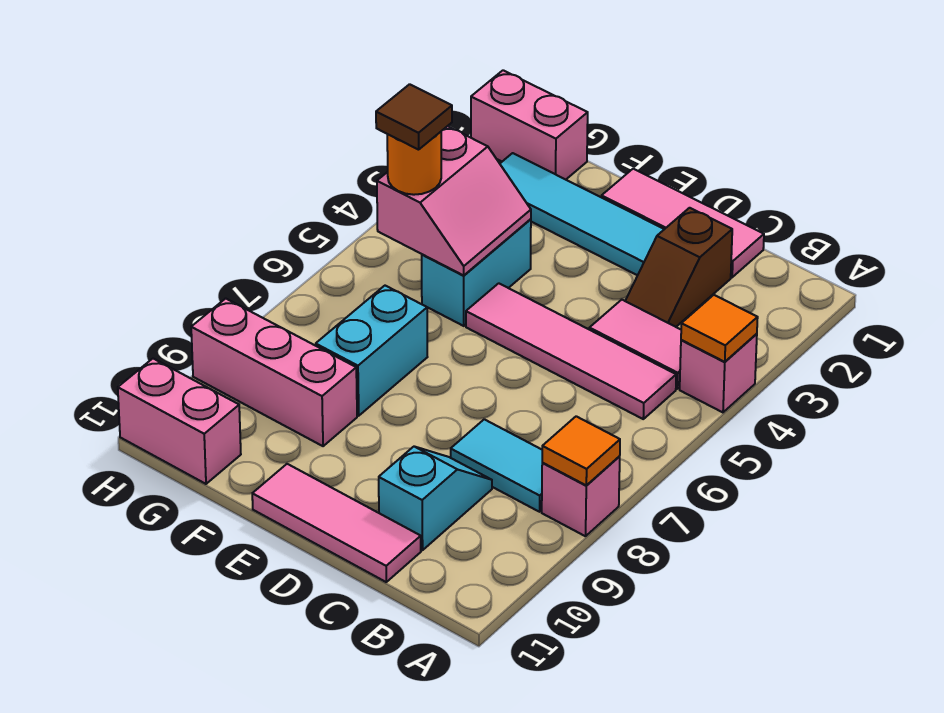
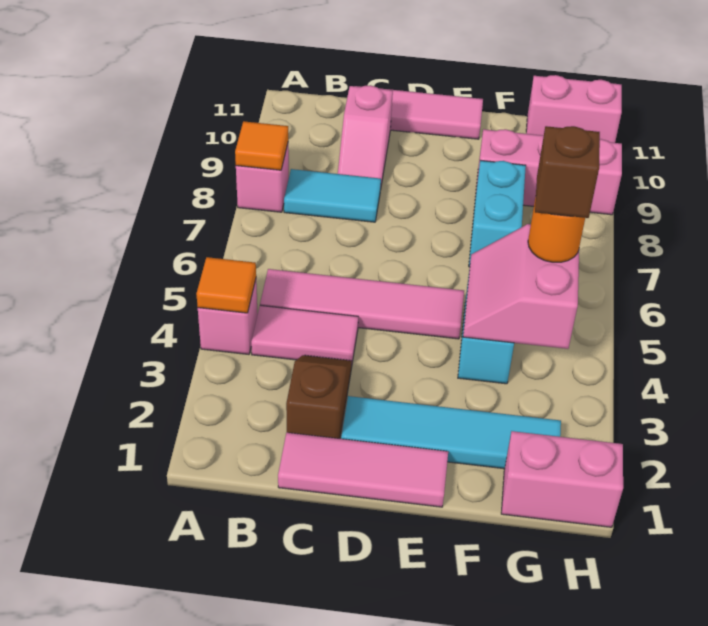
cyan slope C9:C10 level 1 top 10 -> pink slope C9:C10 level 1 top 10
brown tile G5 level 4 -> brown brick G5 level 4

